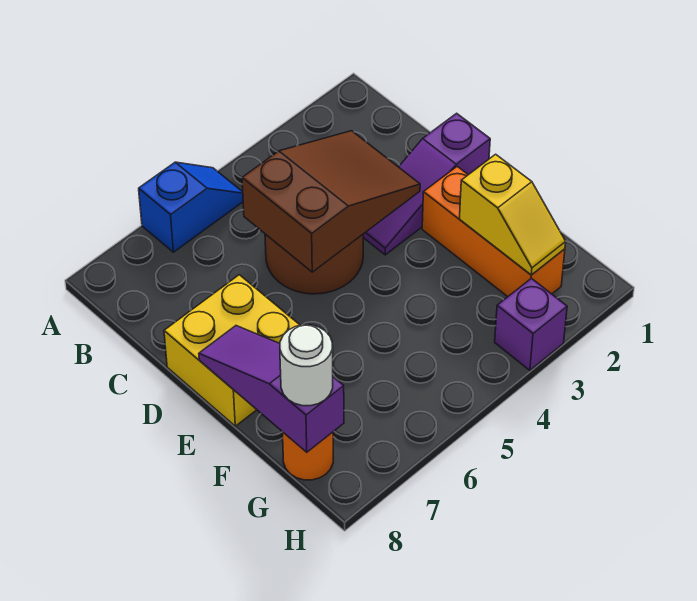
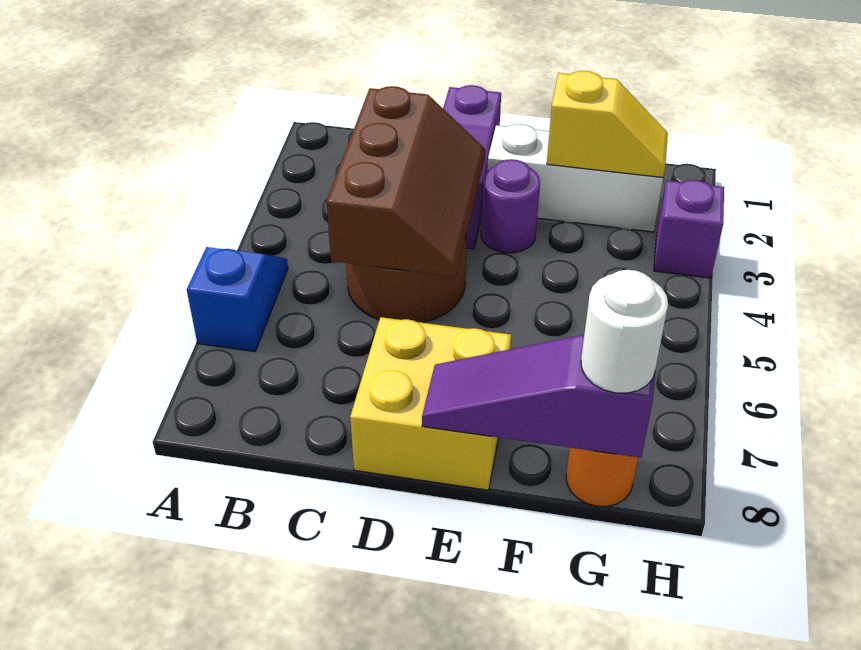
brown slope C3:D5 level 2 top 5 -> brown slope C3:D5 level 2 top C
orange brick E2:G2 level 1 -> white brick E2:G2 level 1
none -> purple round brick E3 level 1

